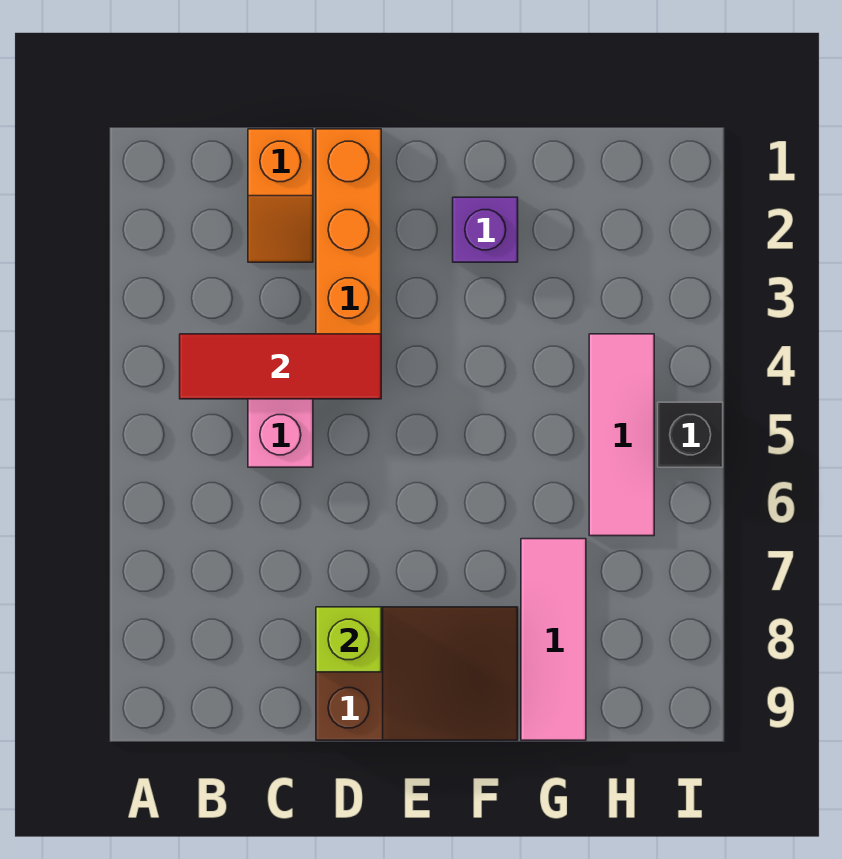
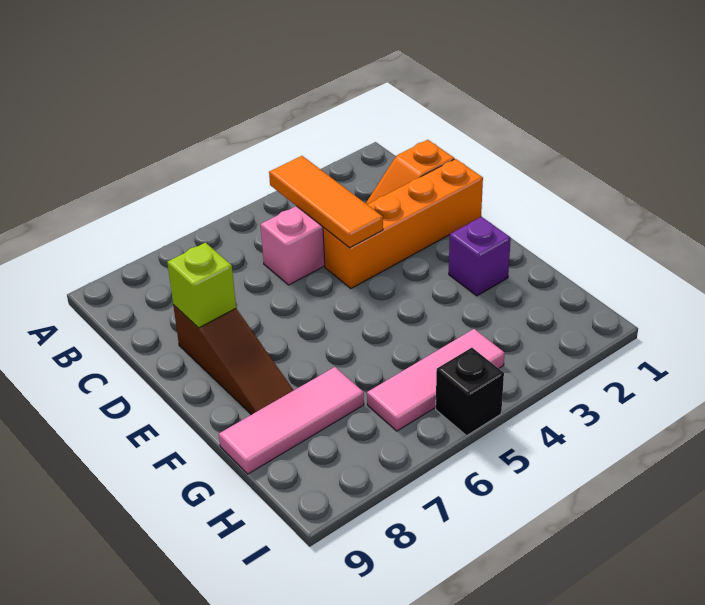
red tile B4:D4 level 2 -> orange tile B4:D4 level 2
brown slope D8:F9 level 1 top D -> brown slope D8:F8 level 1 top D

